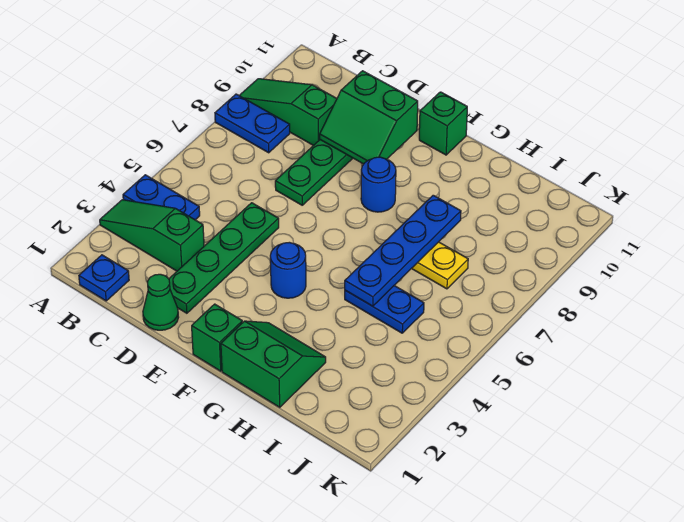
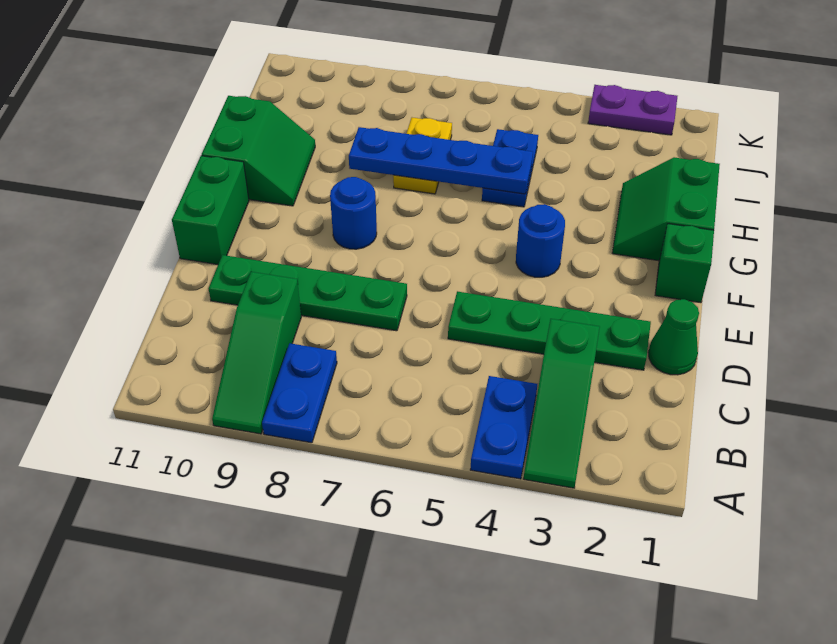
blue plate B1 level 1 -> none
green slope D9:E10 level 2 top 10 -> green slope G10:H11 level 1 top 11
green brick F11 level 1 -> green brick E11:F11 level 1
none -> purple plate K2:K3 level 1

